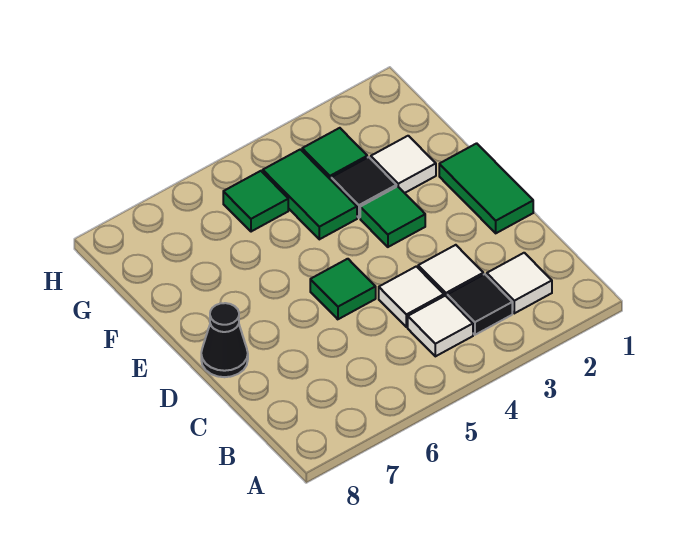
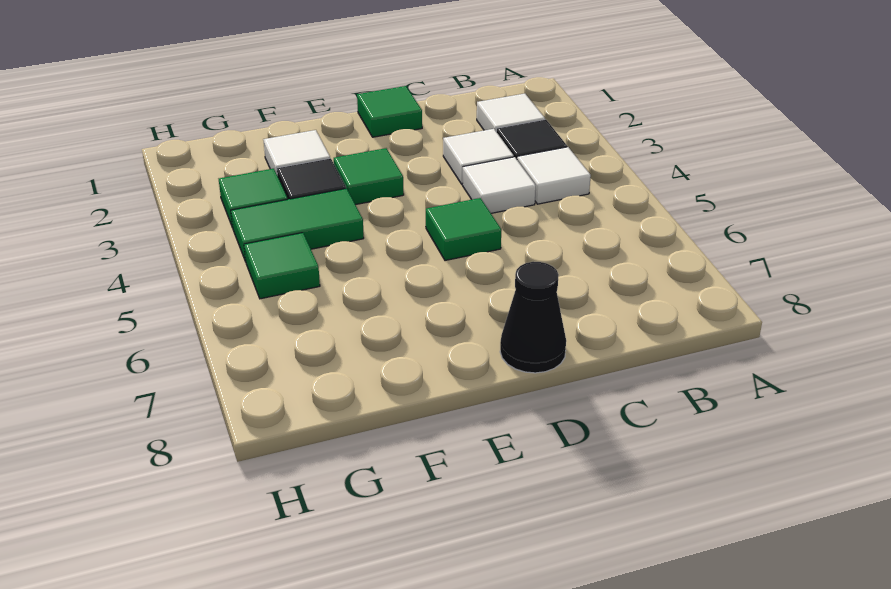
green tile D1:E1 level 1 -> green tile D1 level 1

